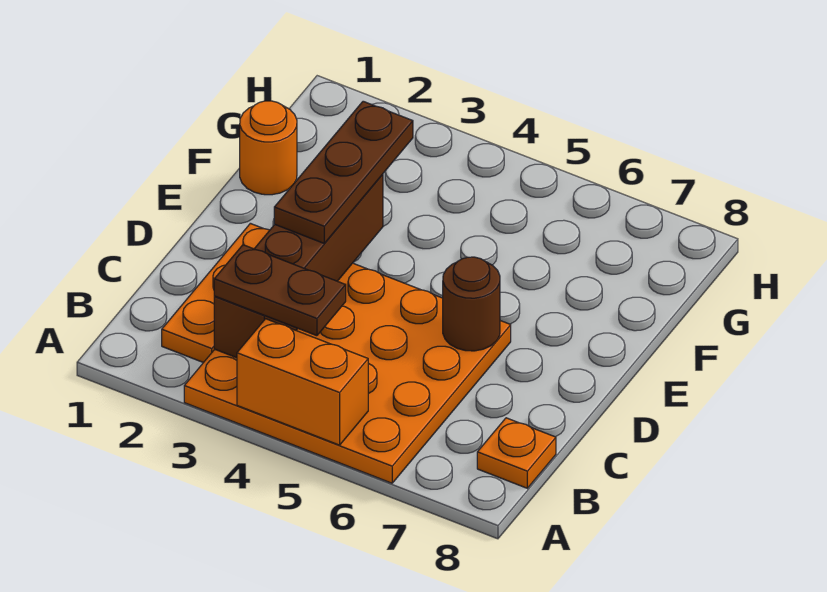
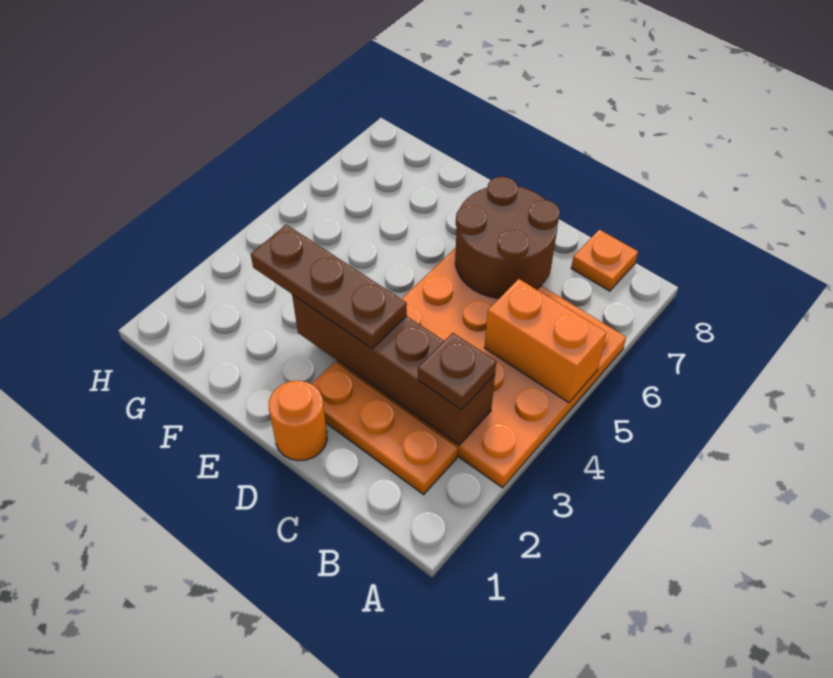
orange brick A4:A5 level 2 -> orange brick A5:B5 level 2
brown plate B3:B4 level 3 -> brown plate B3 level 3
brown round brick D6 level 2 -> brown round brick C6:D7 level 2
orange round brick F1 level 1 -> orange round brick D1 level 1

